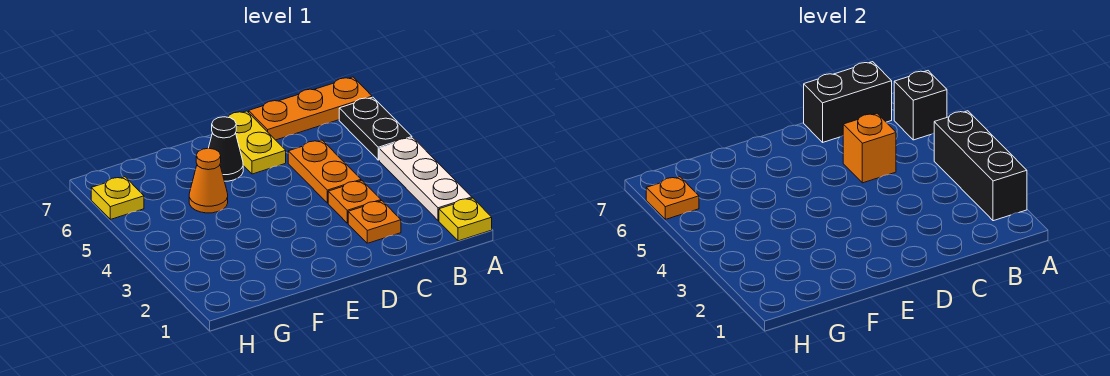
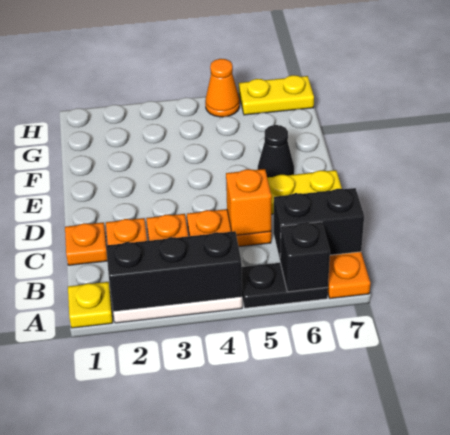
black brick B7:C7 level 2 -> black brick B6:B7 level 2
orange cone F5 level 1 -> orange cone H5 level 1
yellow plate H6 level 1 -> yellow plate H6:H7 level 1
orange plate H6 level 2 -> orange plate C1 level 1

